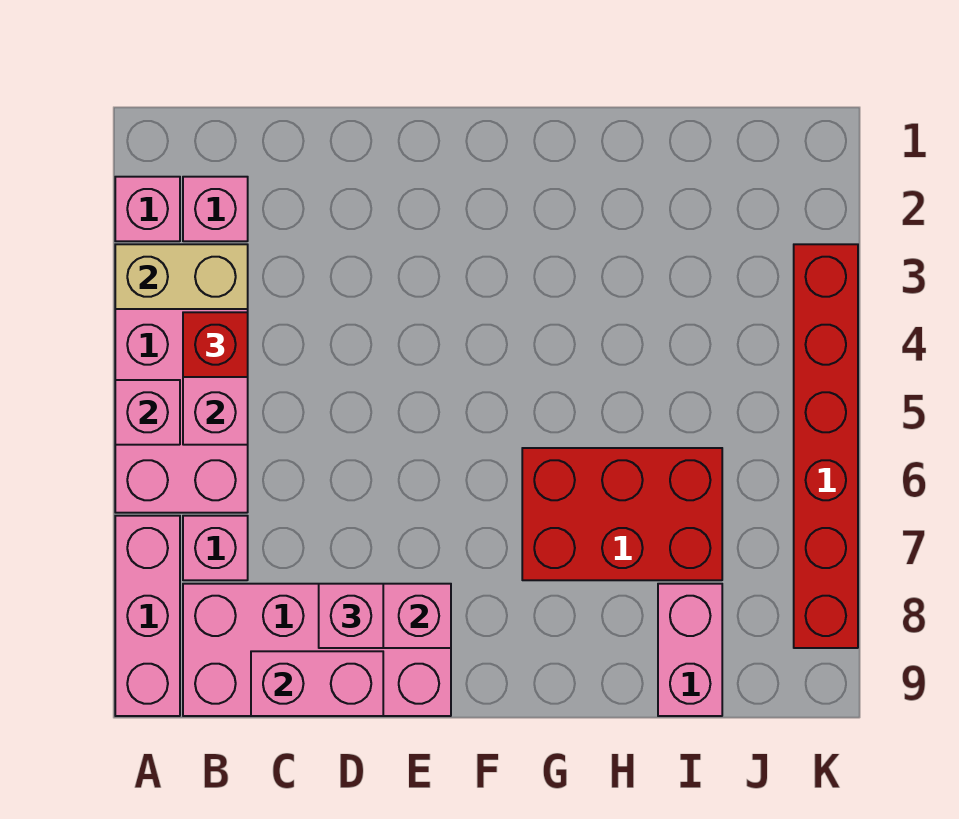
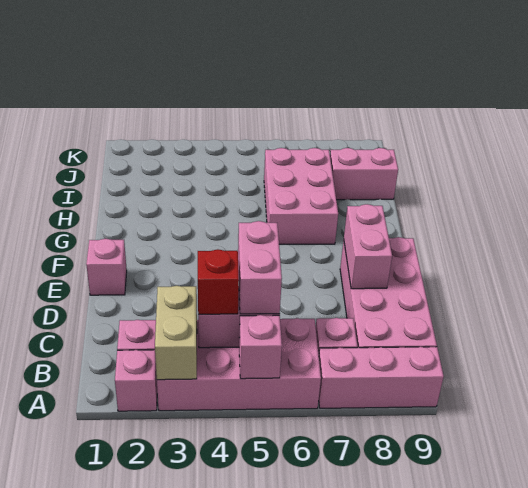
pink brick C9:D9 level 2 -> pink brick B5:C5 level 3
pink brick D8 level 3 -> pink brick E1 level 1
red brick G6:I7 level 1 -> pink brick G6:I7 level 1
red brick K3:K8 level 1 -> none

